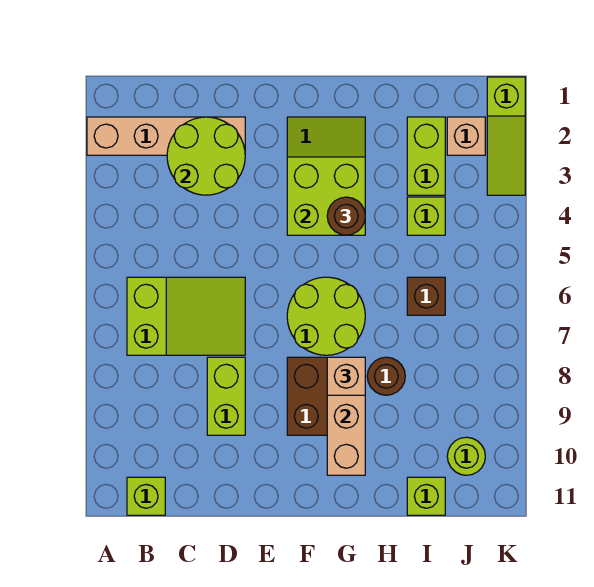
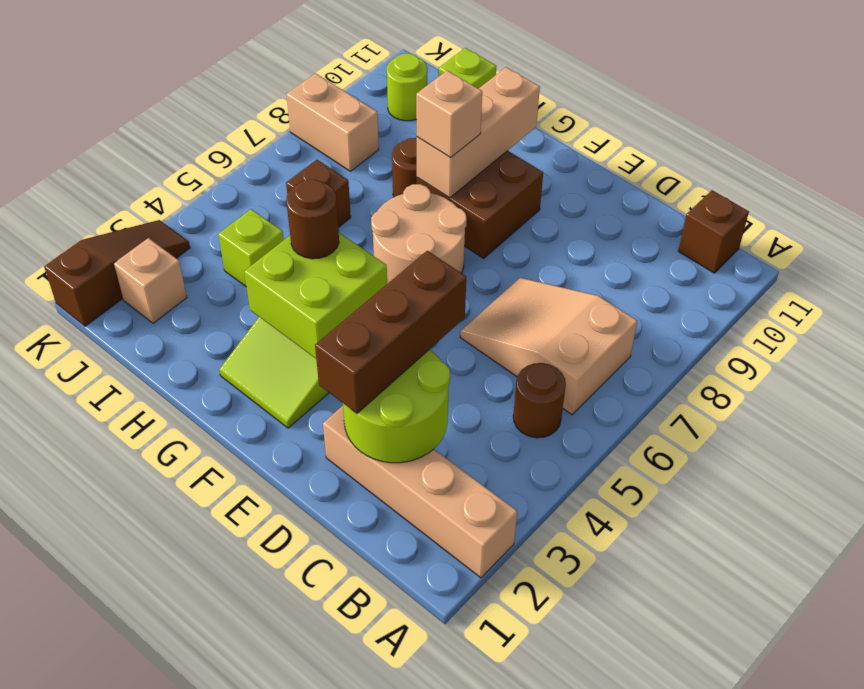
none -> brown round brick B5 level 1
lime slope B6:D7 level 1 top B -> tan slope B6:D7 level 1 top B
lime brick B11 level 1 -> brown brick B11 level 1
none -> brown brick D2:D4 level 3
lime brick D8:D9 level 1 -> none
lime round brick F6:G7 level 1 -> tan round brick F6:G7 level 1
lime brick I2:I3 level 1 -> none
none -> tan brick J8:K8 level 1
lime slope K1:K3 level 1 top 1 -> brown slope K1:K3 level 1 top 1

